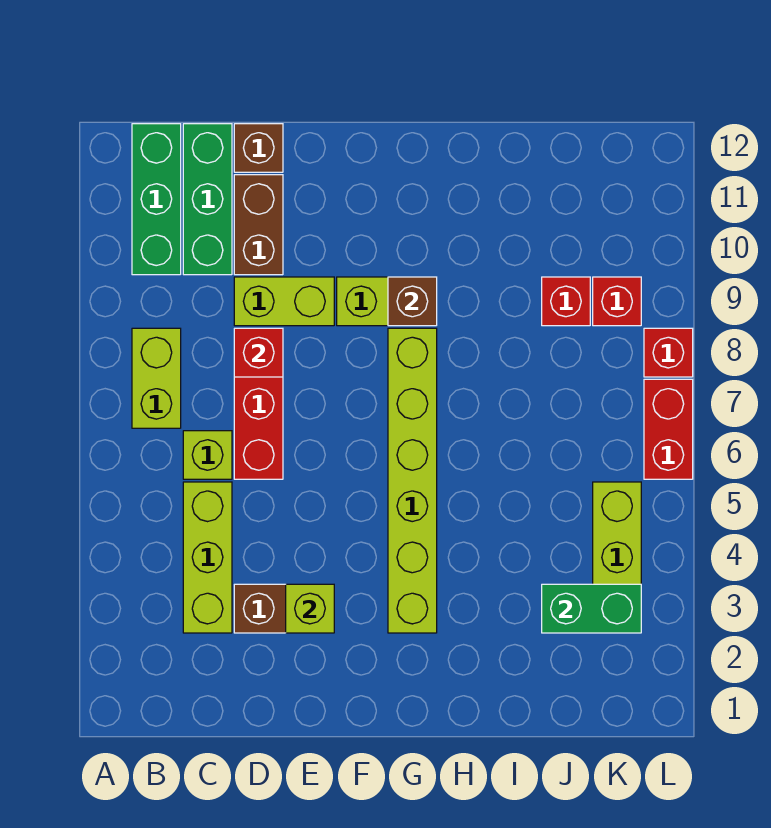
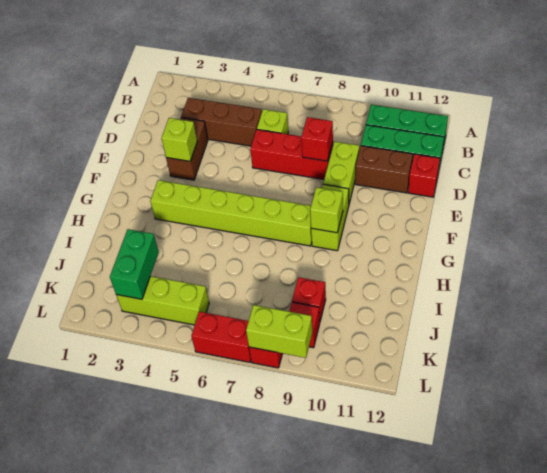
lime brick B7:B8 level 1 -> lime brick L8:L9 level 2
lime brick C3:C5 level 1 -> brown brick C3:C5 level 1
brown brick D12 level 1 -> red brick D12 level 1
brown brick G9 level 2 -> lime brick G9 level 2

